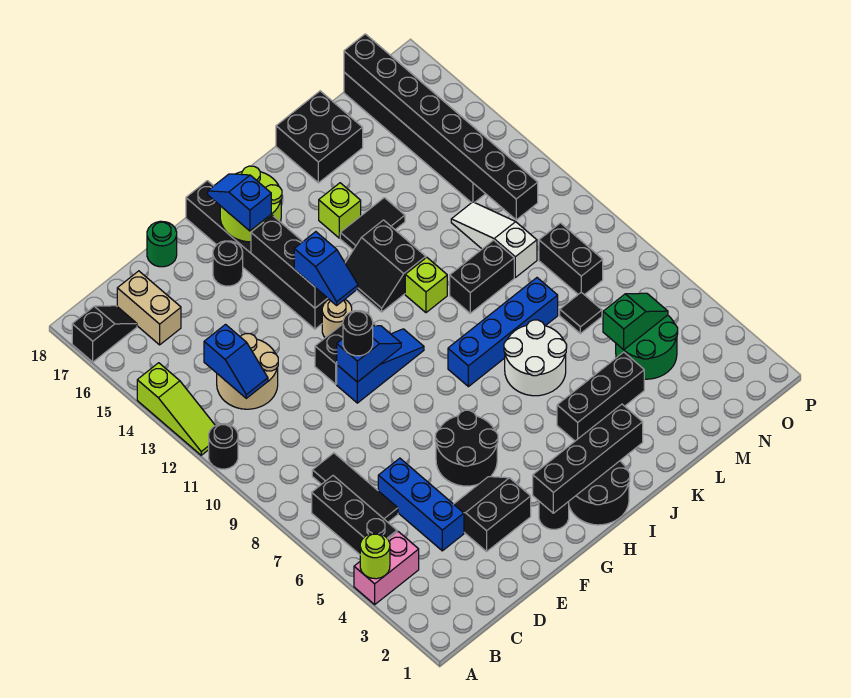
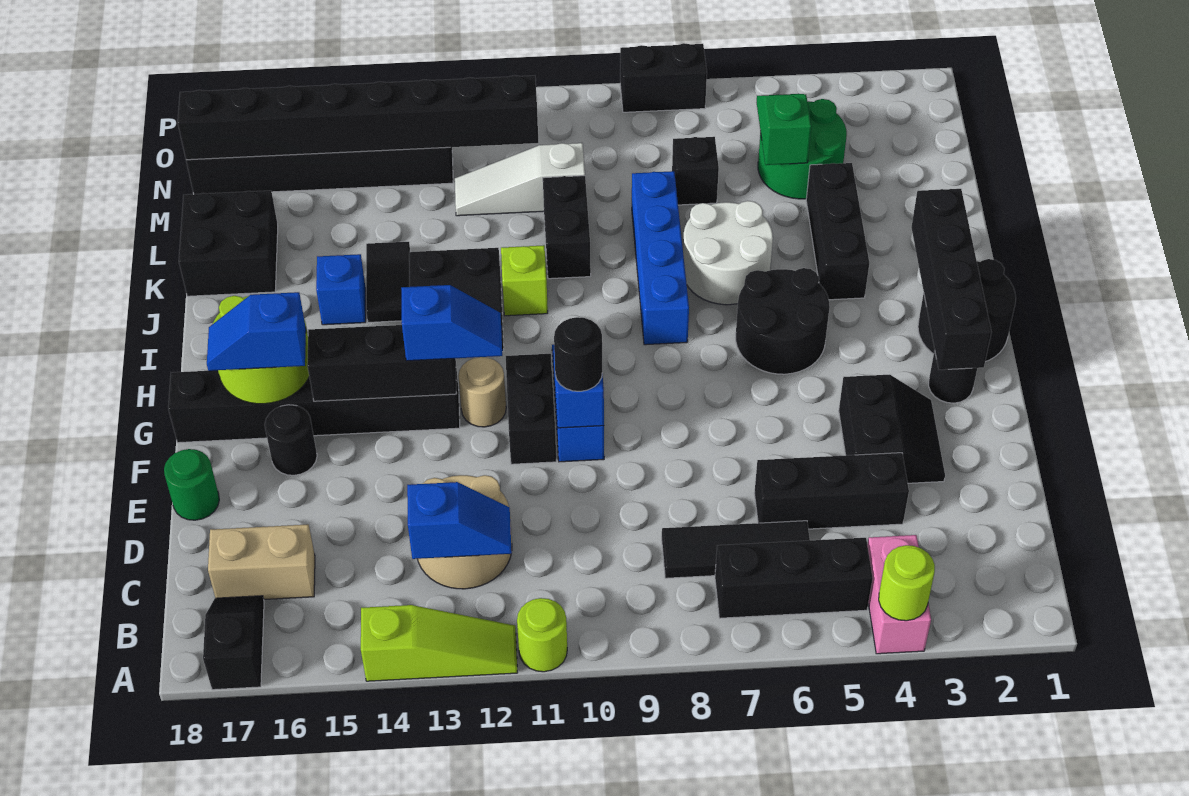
black round brick A11 level 1 -> lime round brick A11 level 1
blue brick D4:D6 level 1 -> black brick D4:D6 level 1
black slope E3:F4 level 1 top 3 -> black slope E3:F4 level 1 top 4
black round brick F5:G6 level 1 -> black round brick H5:I6 level 1
lime brick J15 level 1 -> blue brick J15 level 1
black tile M7 level 1 -> black brick M7 level 1
black brick N8:N9 level 1 -> black brick P7:P8 level 1

